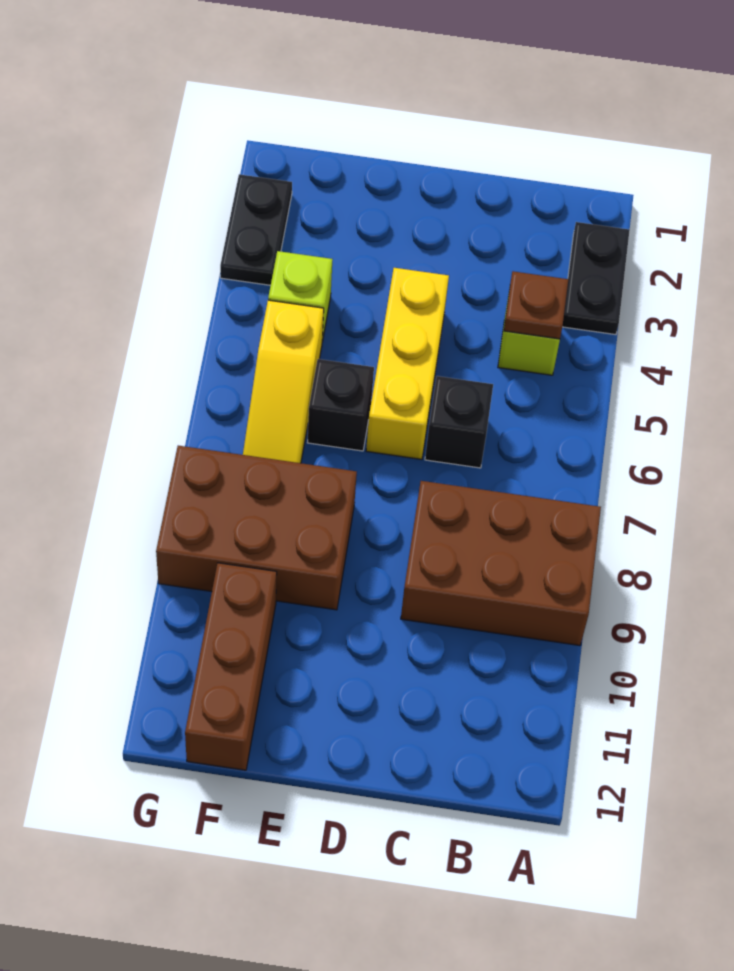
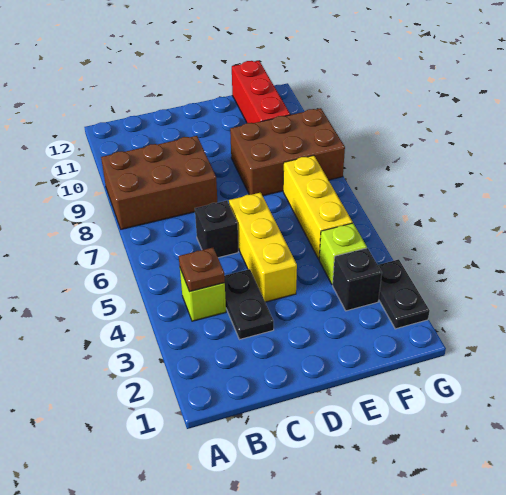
black plate A2:A3 level 1 -> black plate C3:C4 level 1
black brick E6 level 1 -> black brick F3 level 1
yellow slope F5:F7 level 1 top 5 -> yellow brick F5:F7 level 1
brown brick F10:F12 level 1 -> red brick F10:F12 level 1

